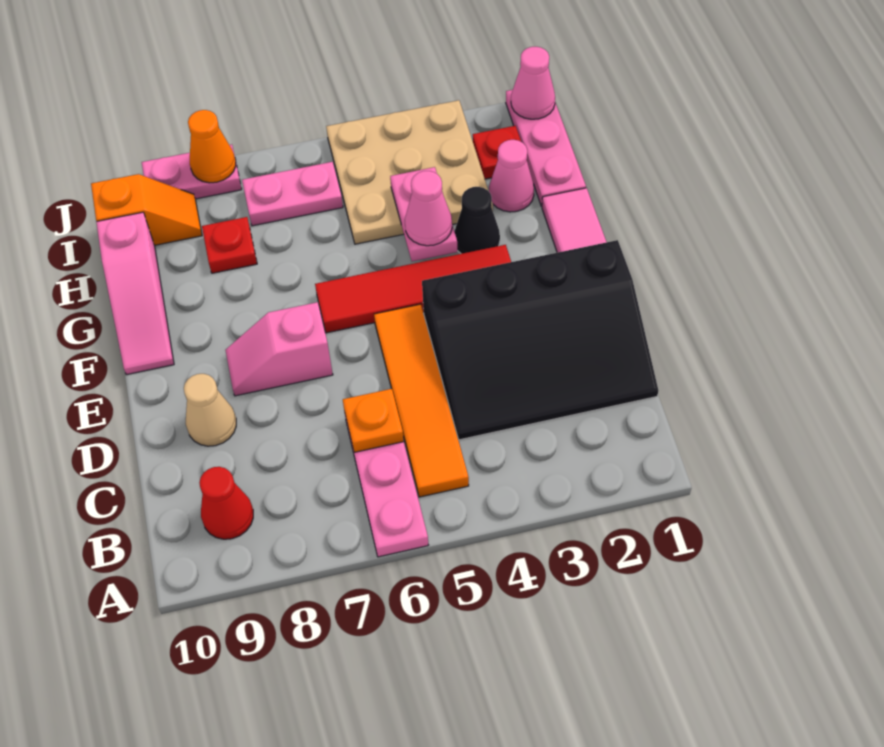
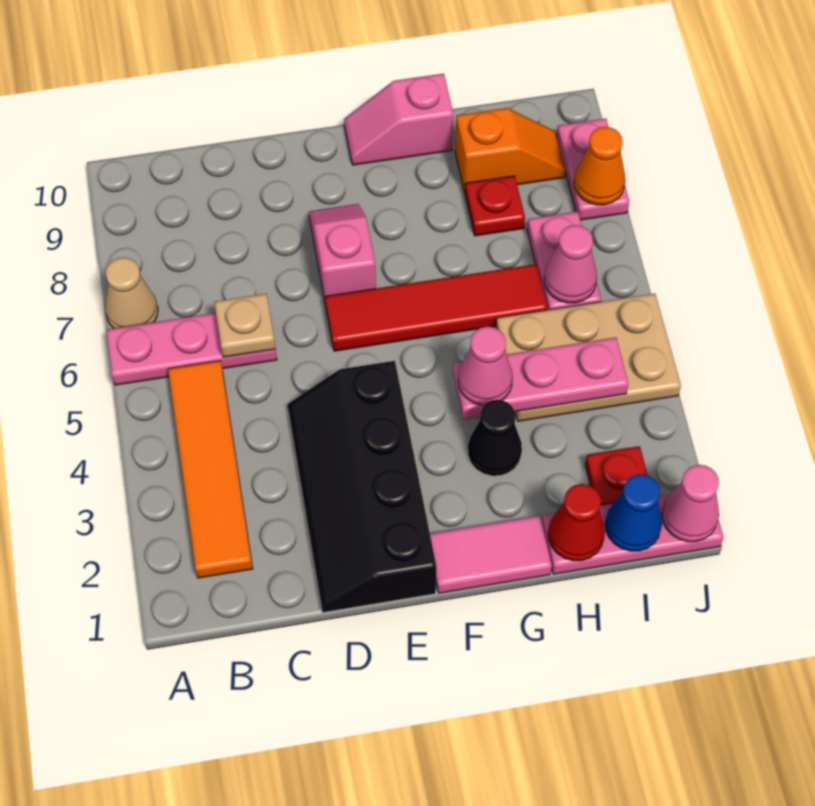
orange tile B5:E5 level 1 -> orange tile B2:B5 level 1
red cone B9 level 1 -> red cone H1 level 2
black slope C1:E4 level 1 top E -> black slope D1:E4 level 1 top E
orange plate C6 level 2 -> tan plate C6 level 2
tan cone D9 level 1 -> tan cone A7 level 1
red tile F3:F6 level 1 -> red tile E6:H6 level 1
pink slope F10:H10 level 1 top H -> pink slope F10:G10 level 1 top G
pink plate G4:H4 level 2 -> pink plate G4:I4 level 2
pink cone H2 level 1 -> pink cone I6 level 2
tan plate H3:J5 level 1 -> tan plate H4:J5 level 1
none -> blue cone I1 level 2
orange slope I9:I10 level 1 top 10 -> orange slope H9:I9 level 1 top H

